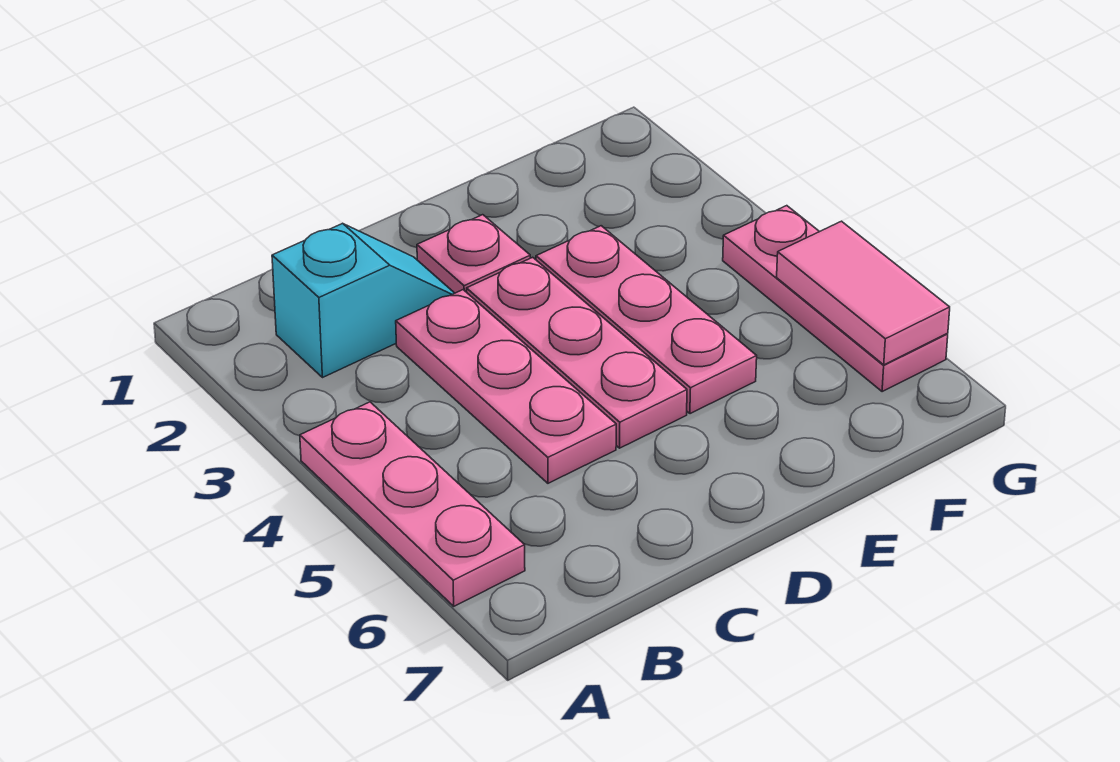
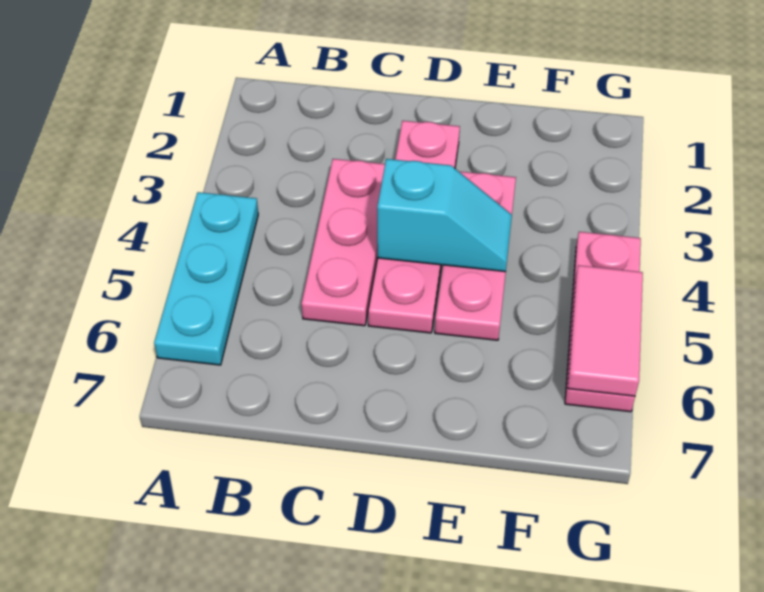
pink plate A4:A6 level 1 -> cyan plate A4:A6 level 1
cyan slope B2:C2 level 1 top B -> cyan slope D4:E4 level 2 top D

